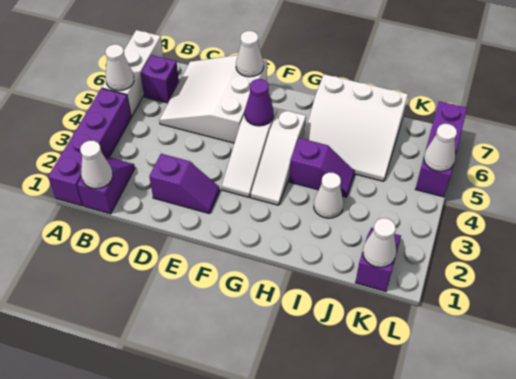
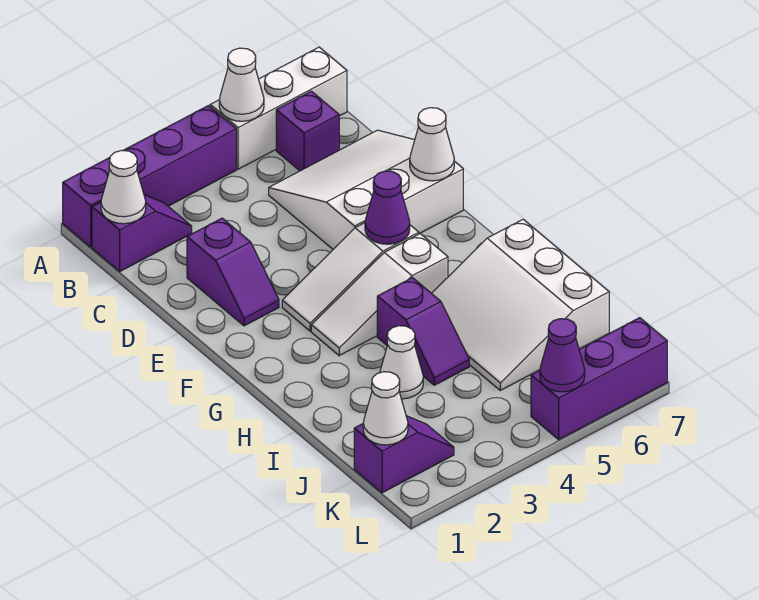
white cone L5 level 2 -> purple cone L5 level 2

